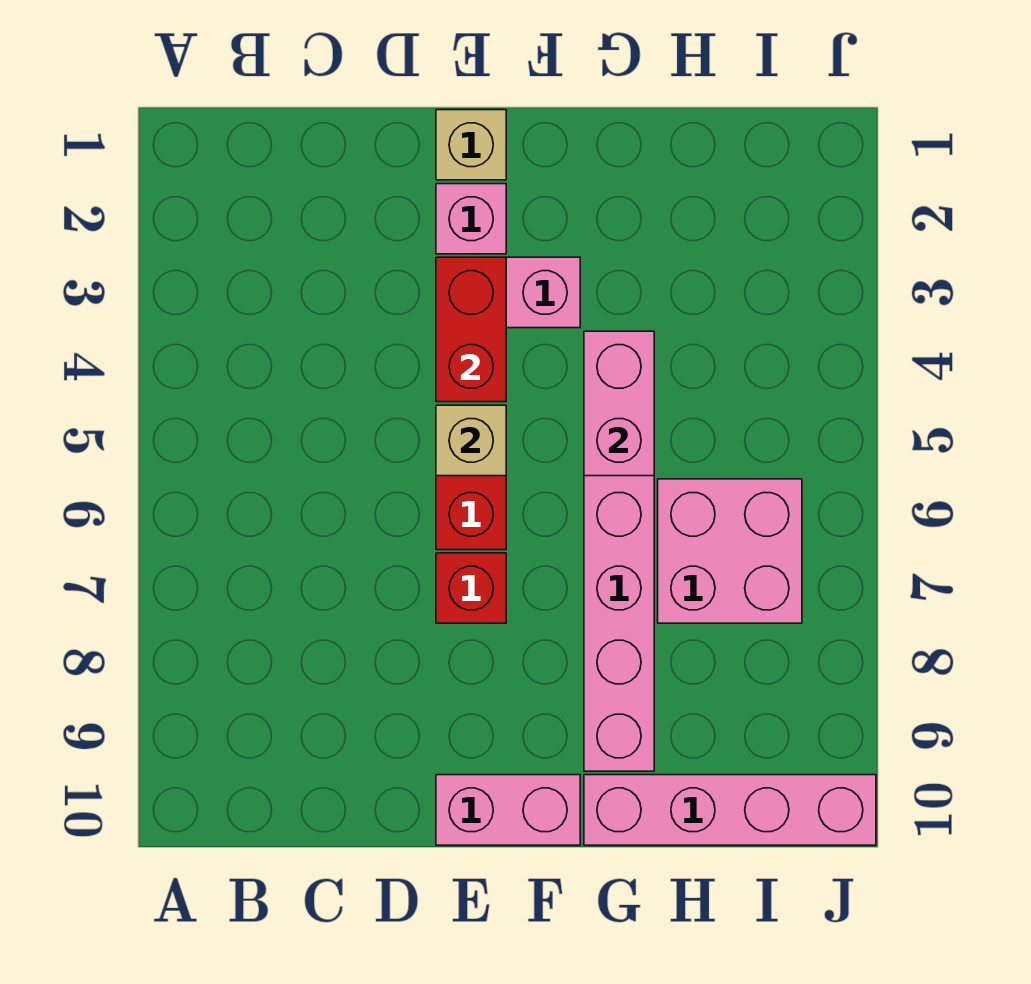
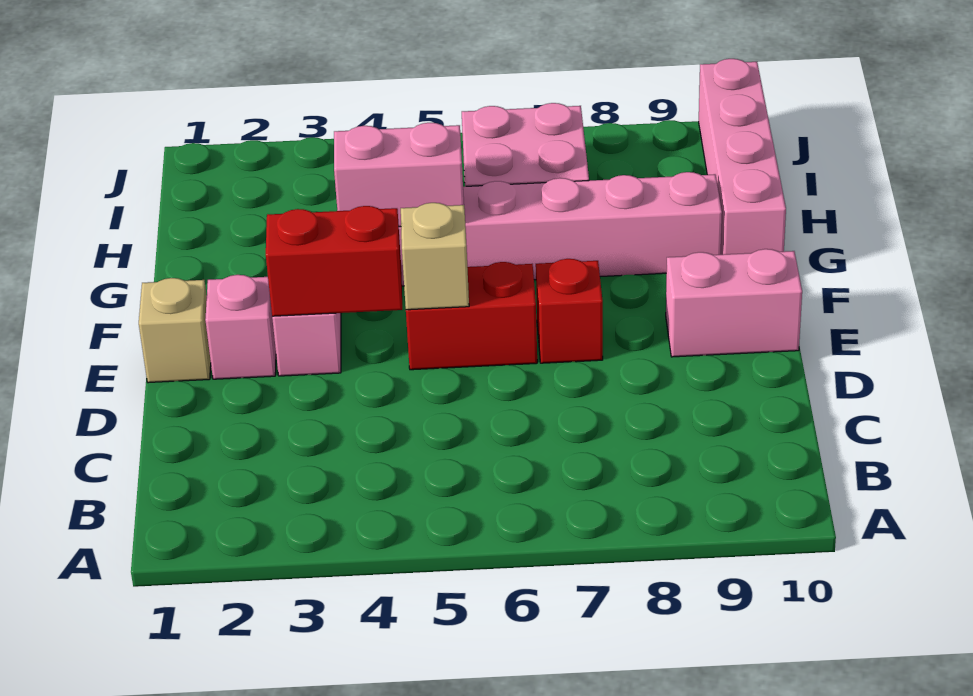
pink brick E10:F10 level 1 -> pink brick E9:E10 level 1

